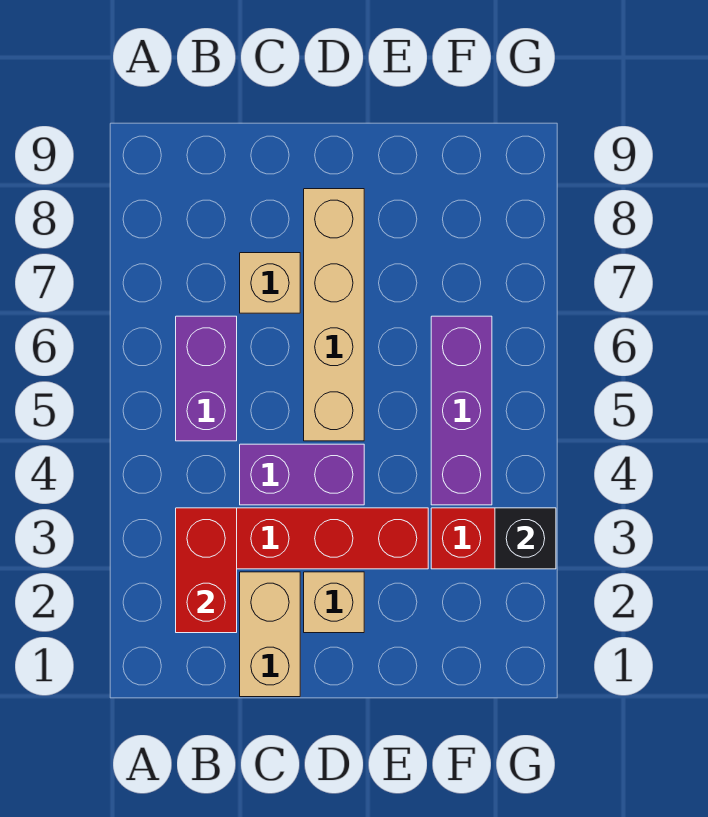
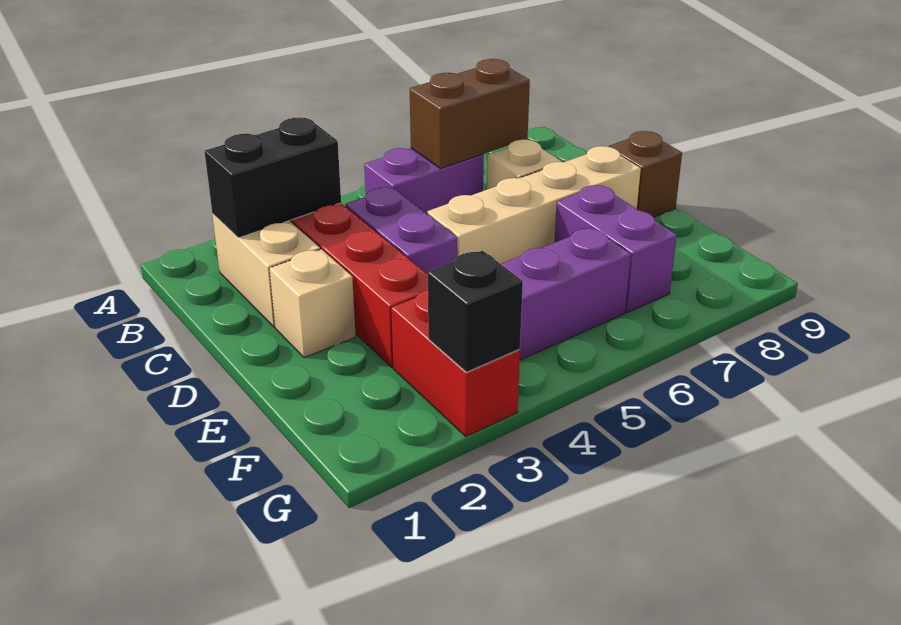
red brick B2:B3 level 2 -> black brick B2:B3 level 2
none -> brown brick B6:B7 level 2
tan brick C1:C2 level 1 -> tan brick B2:C2 level 1
none -> brown brick D9 level 1
none -> purple brick E7:F7 level 1

